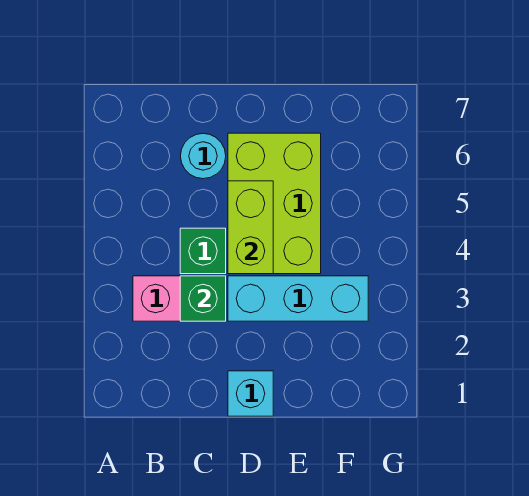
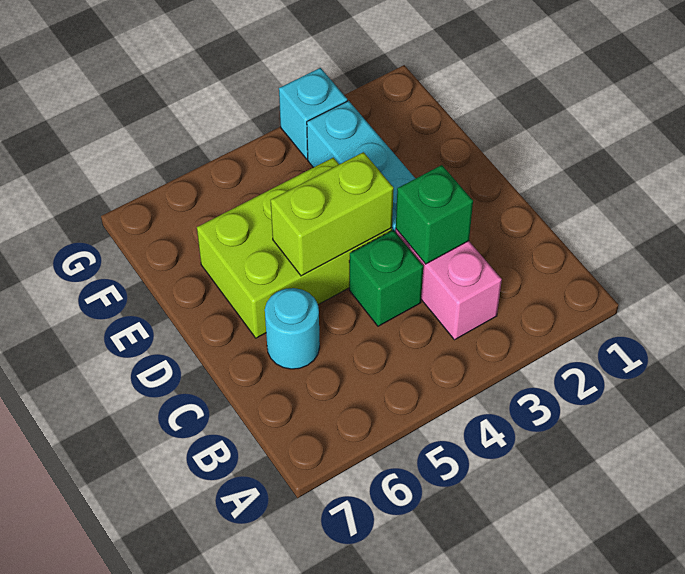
cyan brick D1 level 1 -> cyan brick G3 level 1

